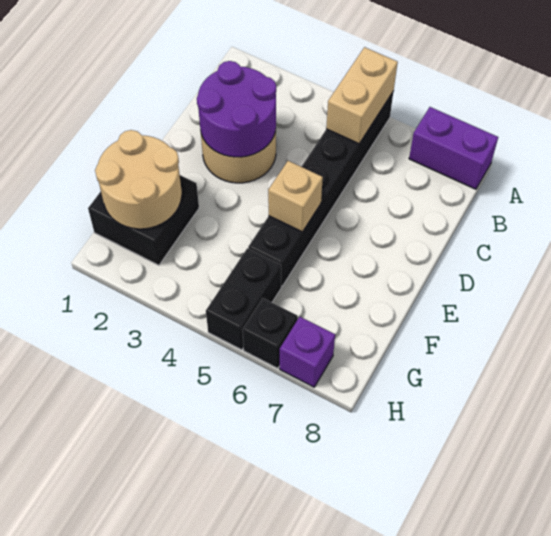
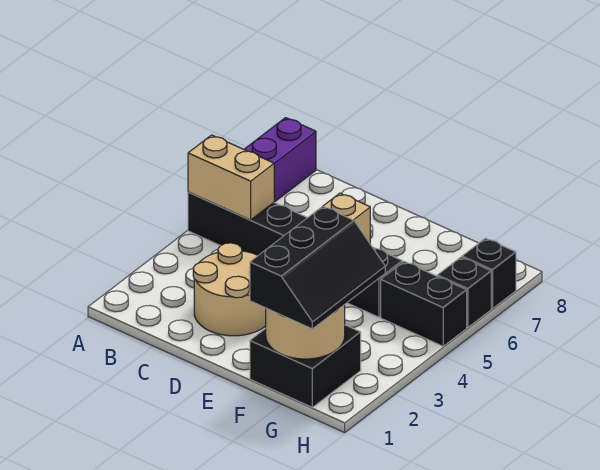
purple round brick C2:D3 level 2 -> none
none -> black slope F1:G3 level 3 top F
purple brick H7 level 1 -> black brick H7 level 1

